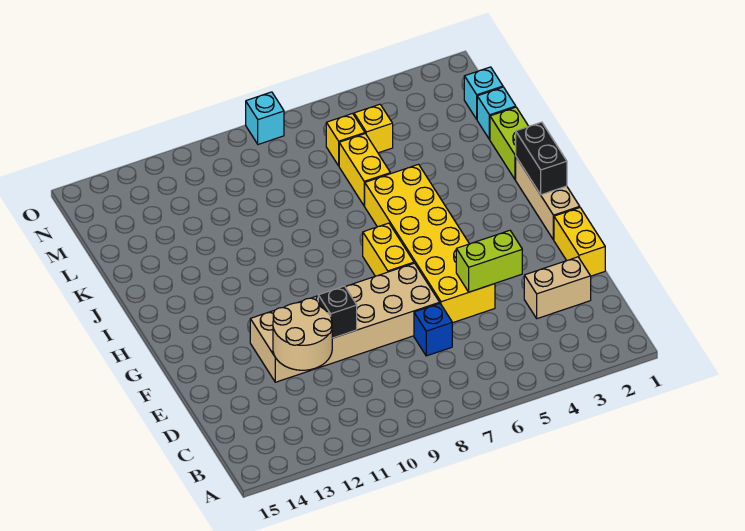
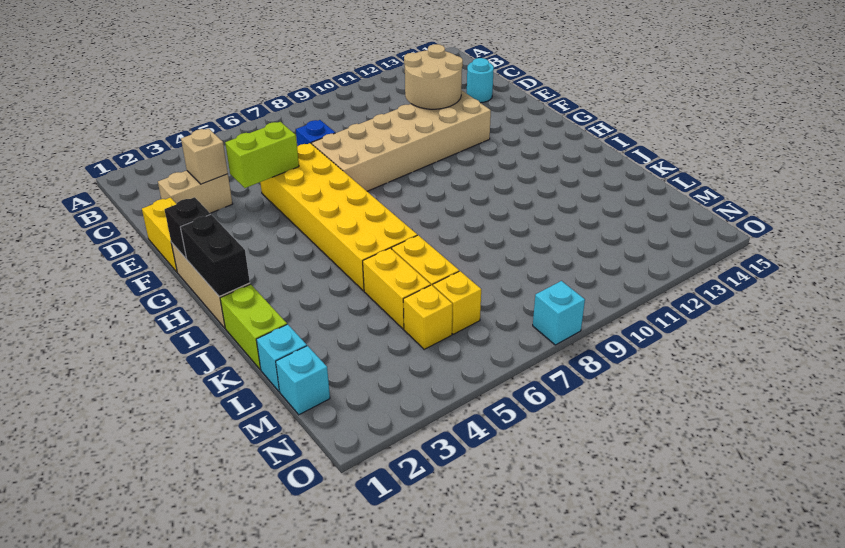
none -> tan brick D3 level 2
none -> cyan round brick D14 level 1
black brick E10 level 2 -> black brick G1 level 2
yellow brick G7:H7 level 1 -> yellow brick K5:L5 level 1

